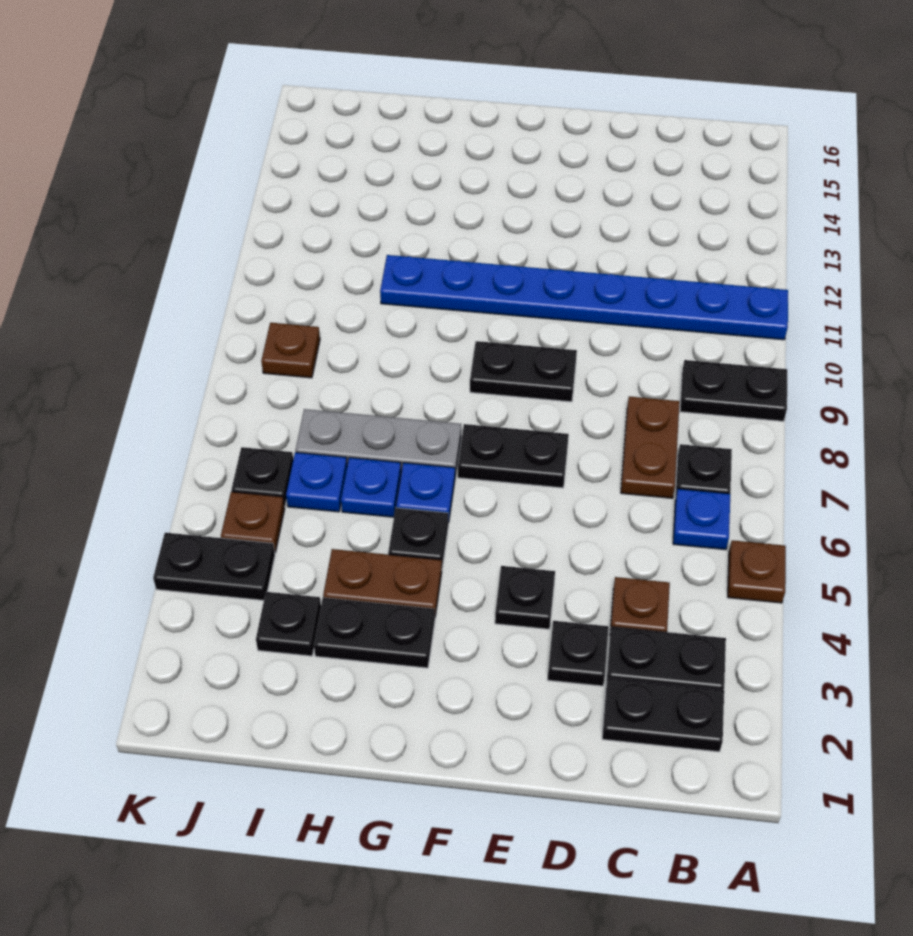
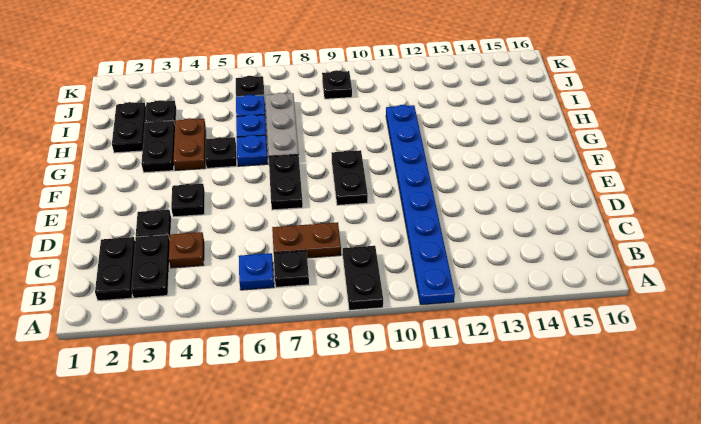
brown plate A5 level 1 -> none
black plate J4:K4 level 1 -> black plate H2:I2 level 1
brown plate J5 level 1 -> none
brown plate J9 level 1 -> black plate J9 level 1

